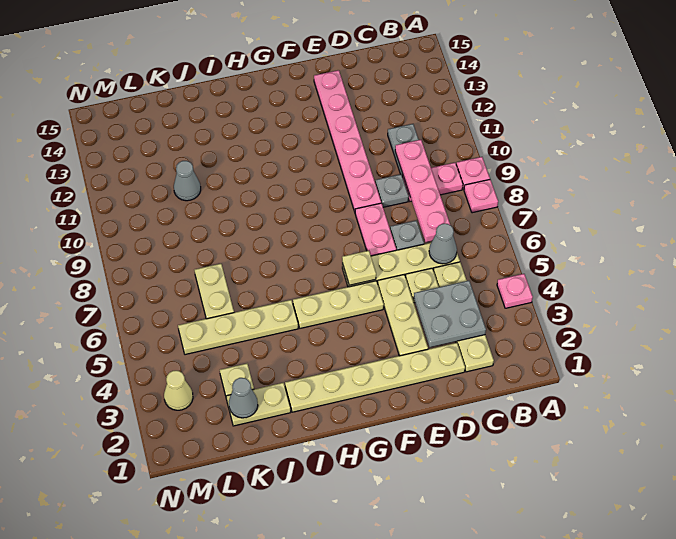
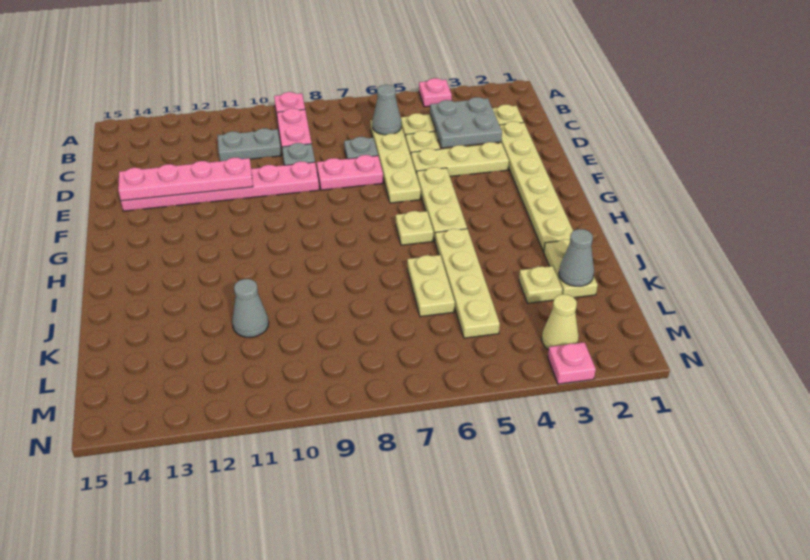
pink plate A8 level 1 -> pink plate N3 level 1
pink plate C7:C10 level 2 -> pink plate E11:E14 level 2
tan plate F6 level 2 -> tan plate H6 level 1
tan plate K6:K7 level 1 -> tan plate J6:K6 level 1

